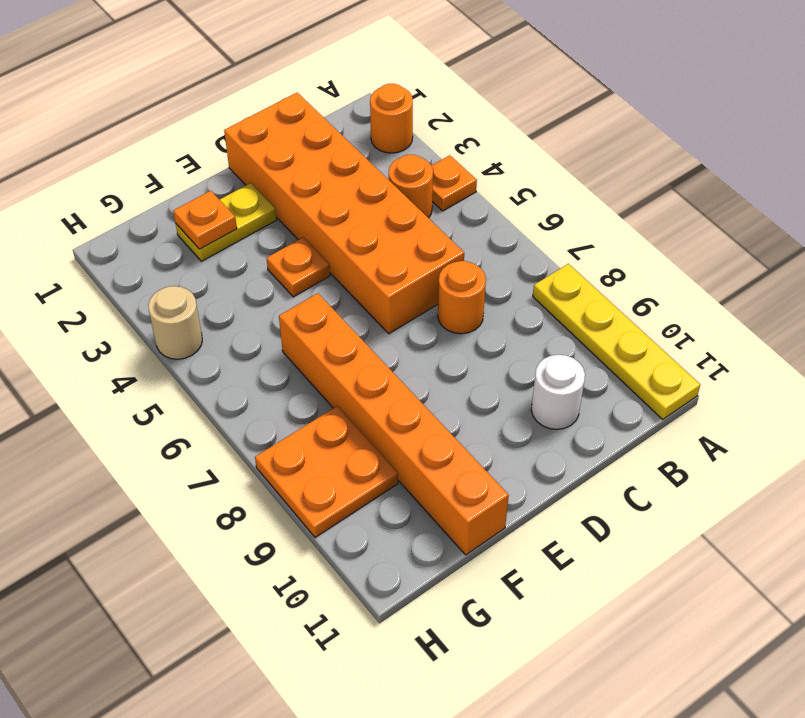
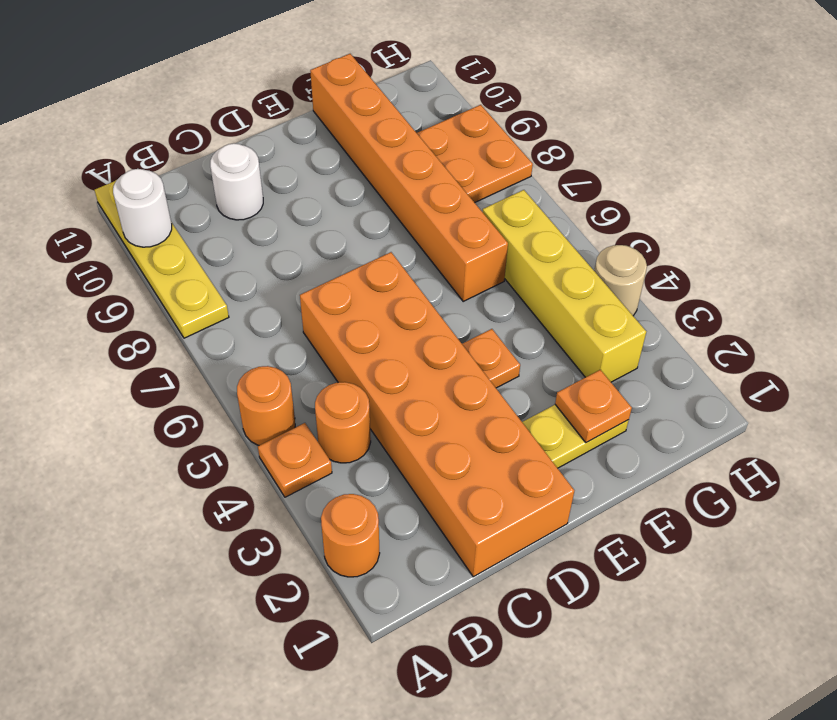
none -> white round brick A10 level 2
orange round brick C7 level 1 -> orange round brick A5 level 1
none -> yellow brick G3:G6 level 1

